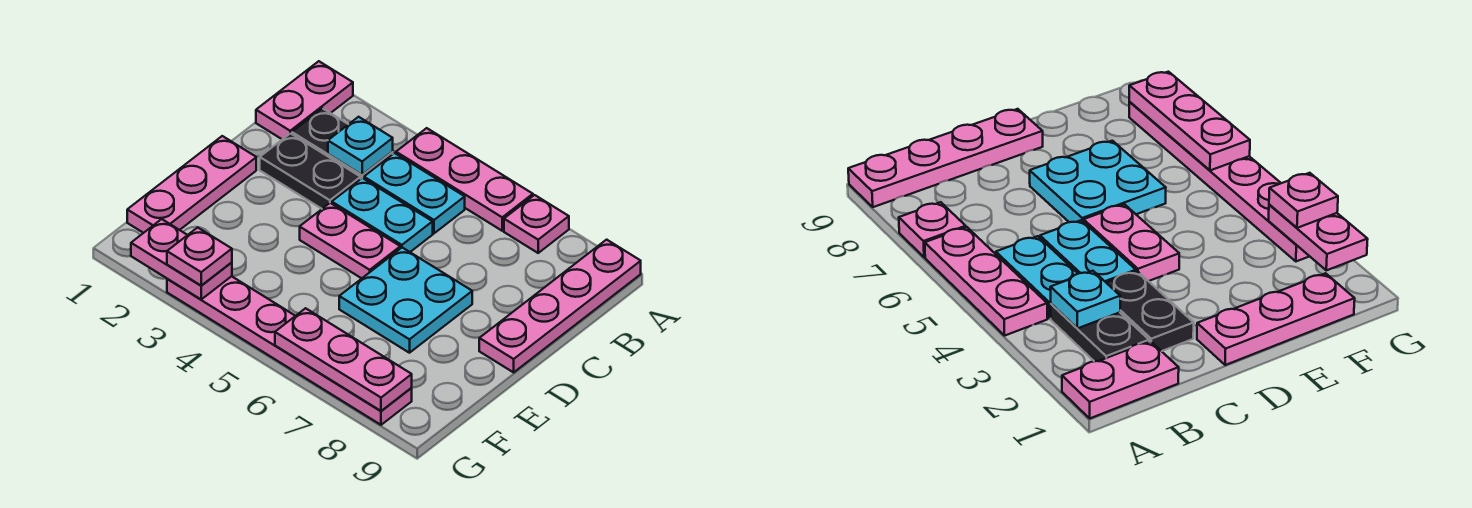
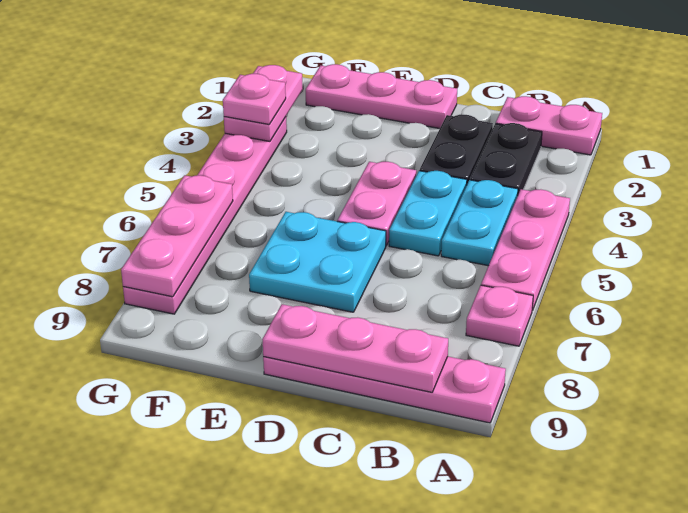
cyan plate B3 level 2 -> none
none -> pink plate B9:D9 level 2

